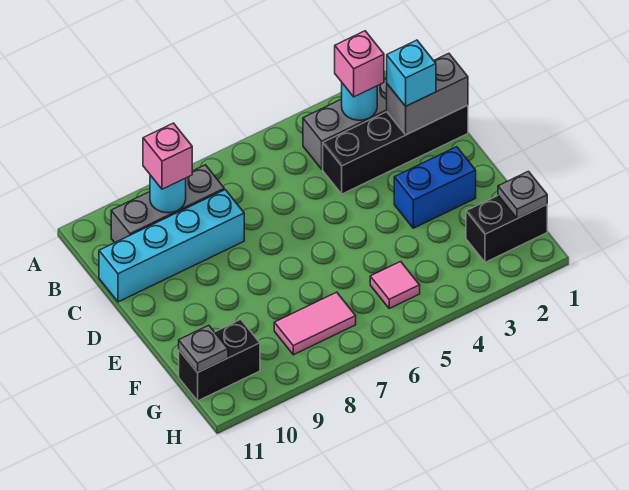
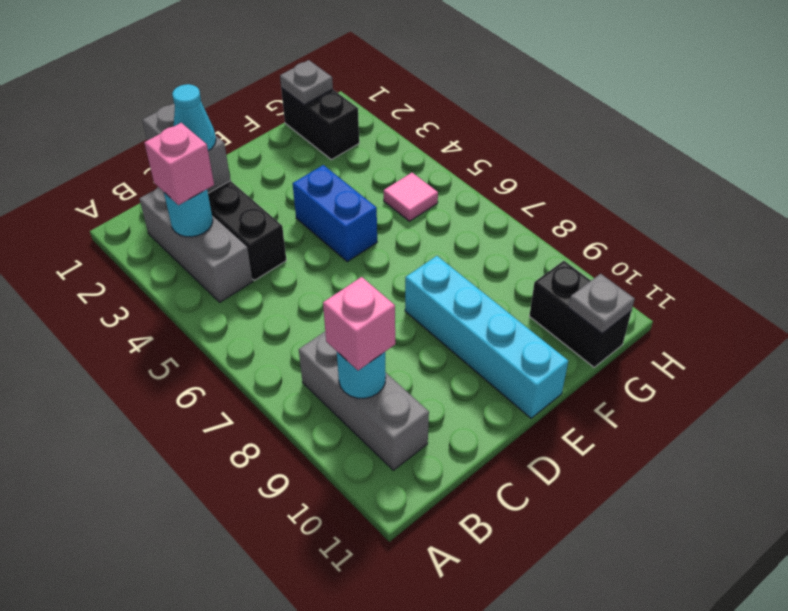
cyan brick C2 level 3 -> cyan cone C2 level 3
cyan brick C8:C11 level 1 -> cyan brick E8:E11 level 1
blue brick E2:E3 level 1 -> blue brick E4:E5 level 1
pink tile G7:G8 level 1 -> none

